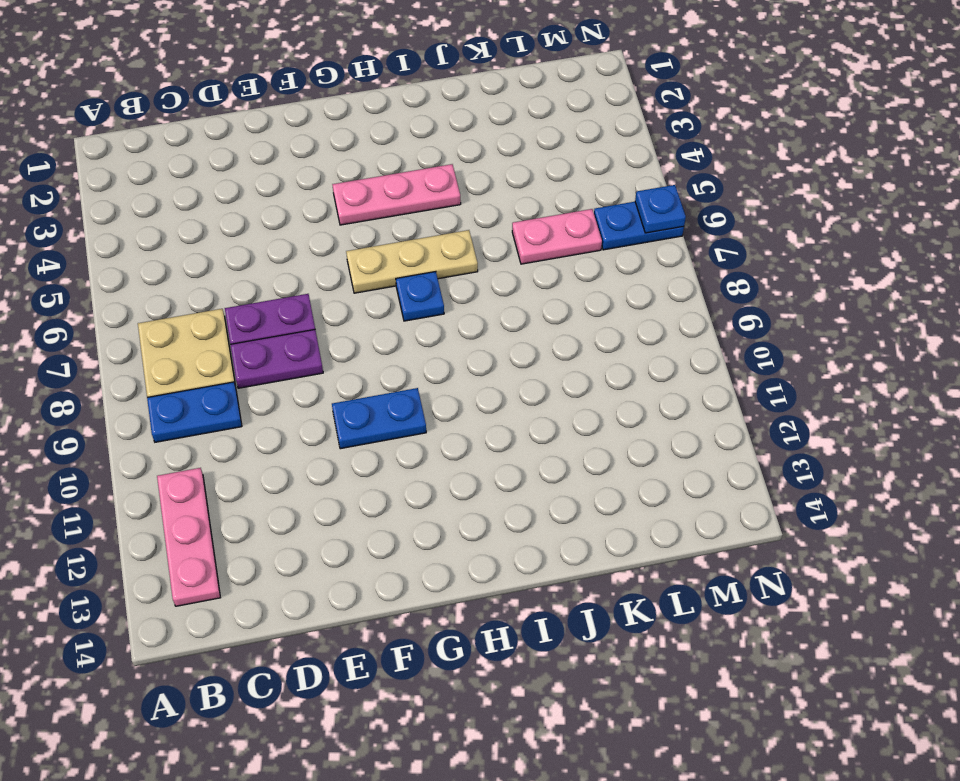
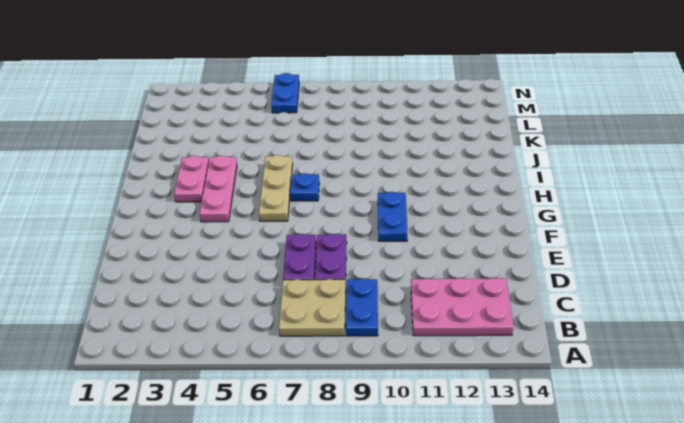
pink plate B11:B13 level 1 -> pink plate B11:C13 level 1
pink plate K6:L6 level 1 -> pink plate H3:I3 level 1
blue plate N6 level 2 -> none

